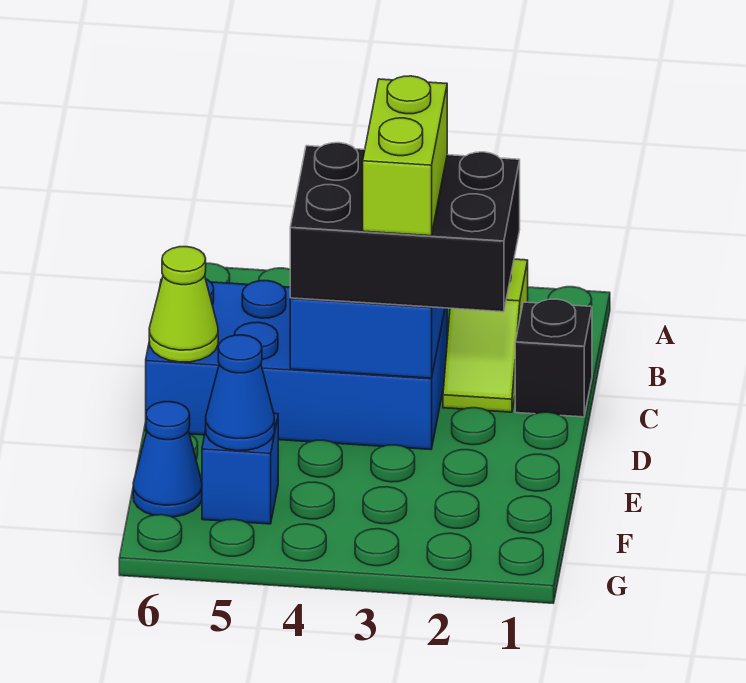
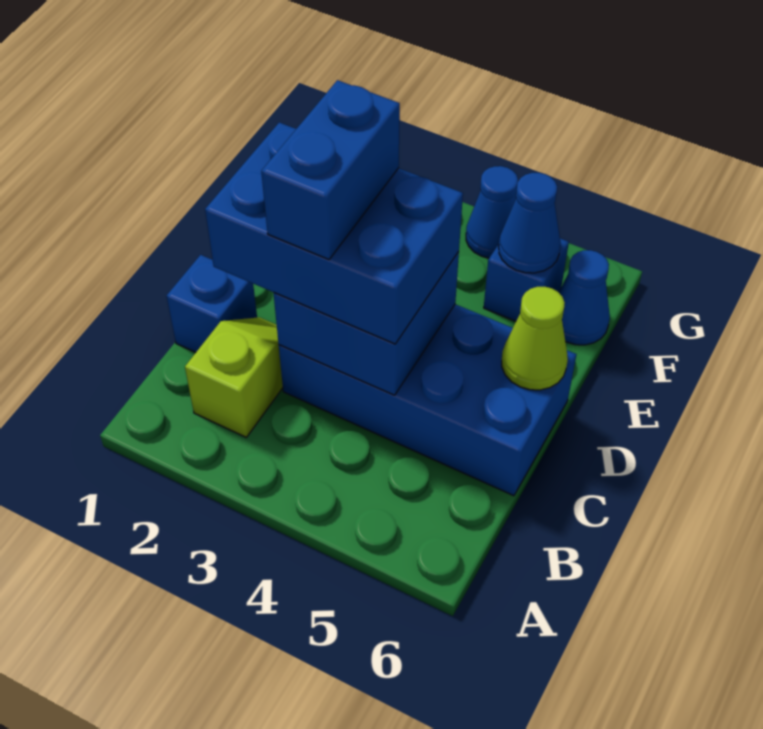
black brick C1 level 1 -> blue brick C1 level 1
black brick C2:D4 level 3 -> blue brick C2:D4 level 3
lime brick C3:D3 level 4 -> blue brick C3:D3 level 4
none -> blue cone G4 level 1

